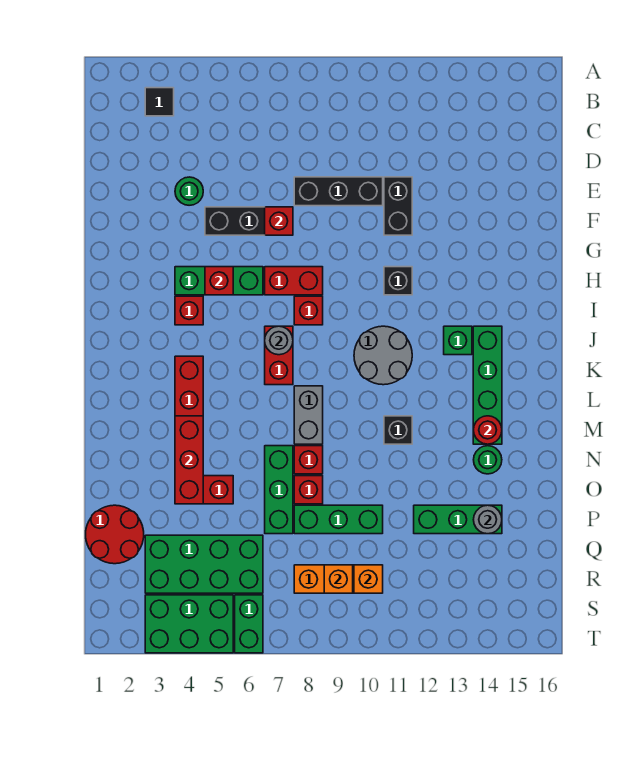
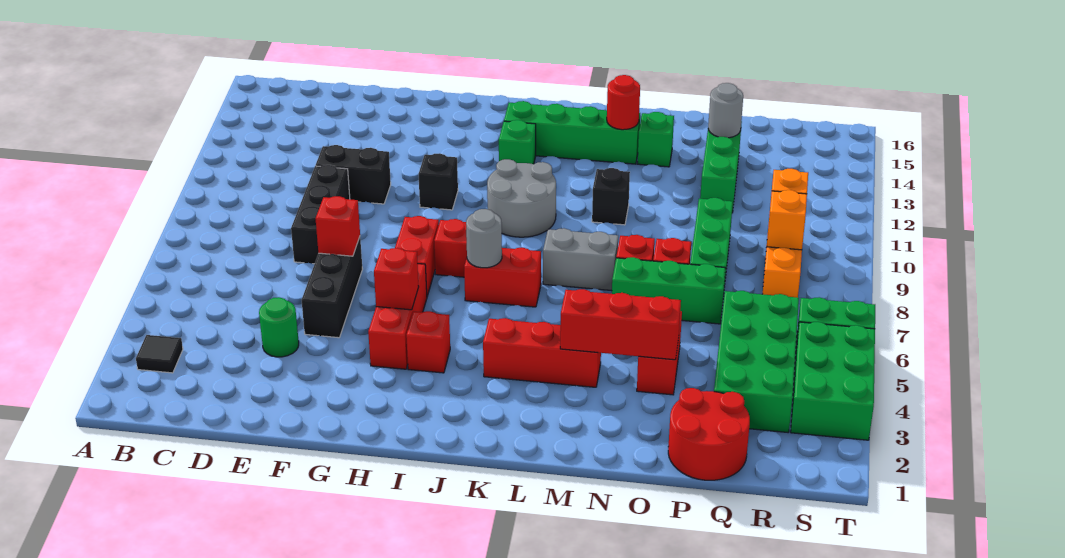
green brick H4:H6 level 1 -> red brick H4:H6 level 1
green round brick N14 level 1 -> green brick N14 level 1

